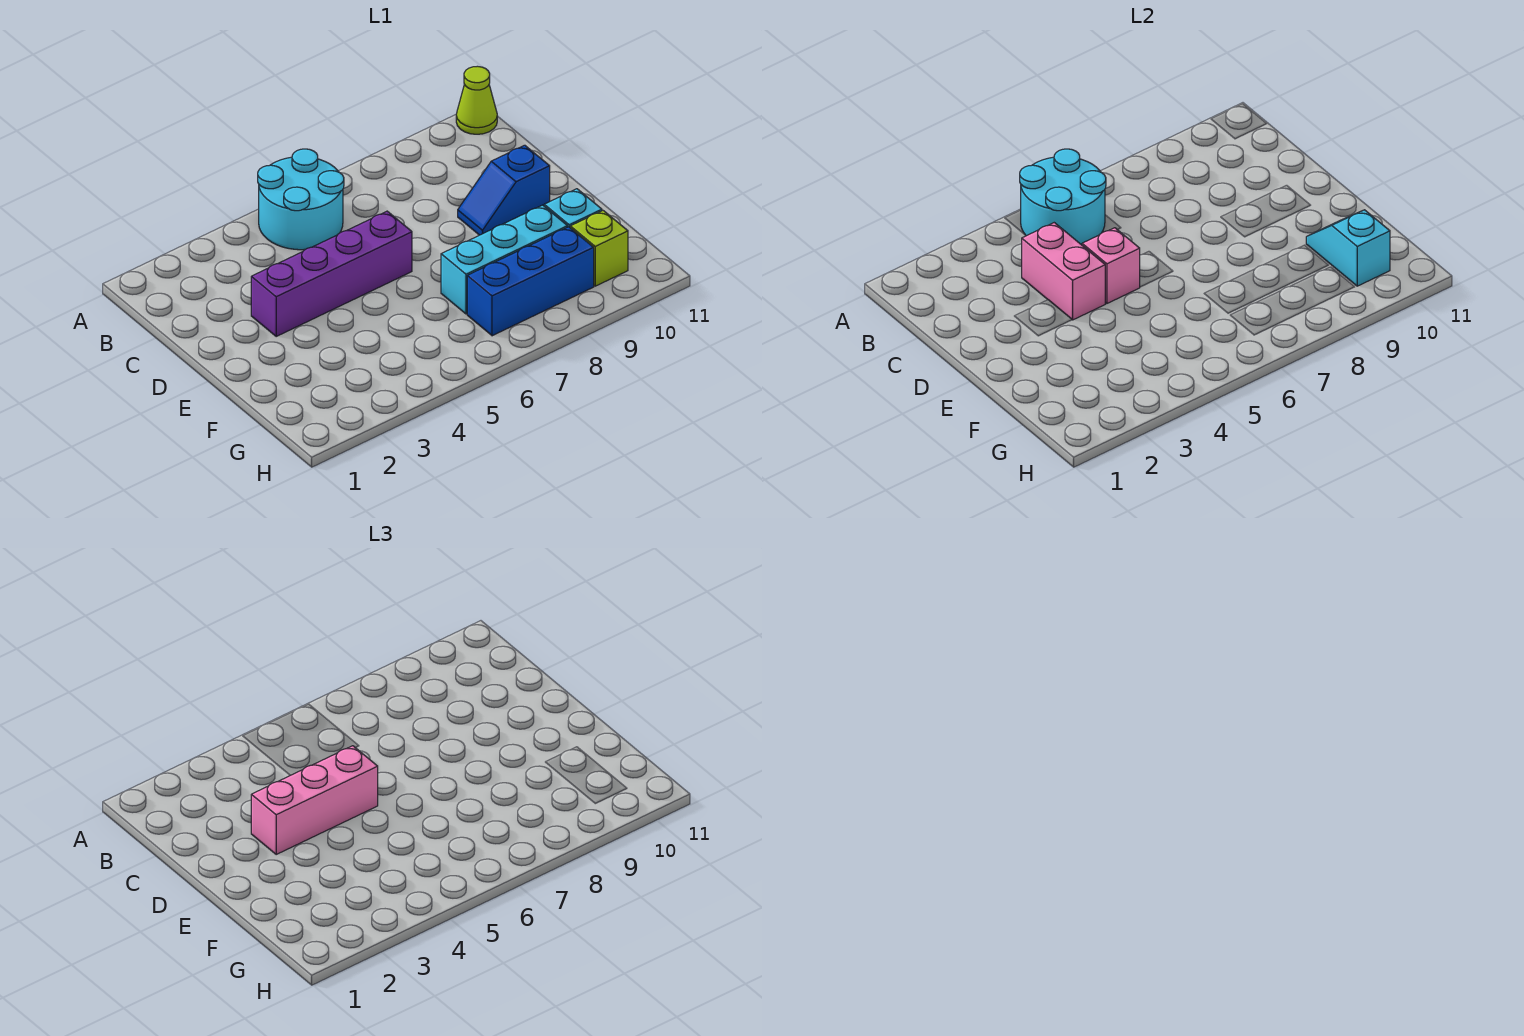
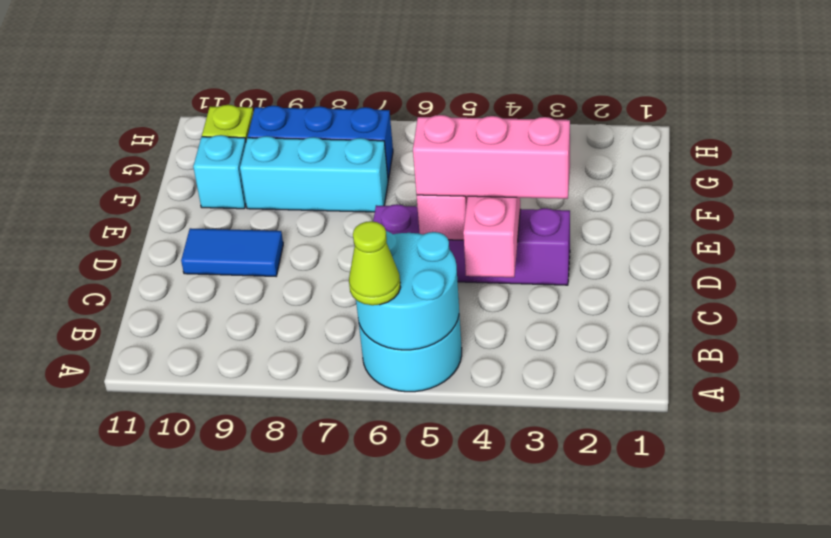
lime cone A11 level 1 -> lime cone A6 level 3
blue slope D9:D10 level 1 top 10 -> blue tile D9:D10 level 1
cyan slope F10:G10 level 2 top G -> none

